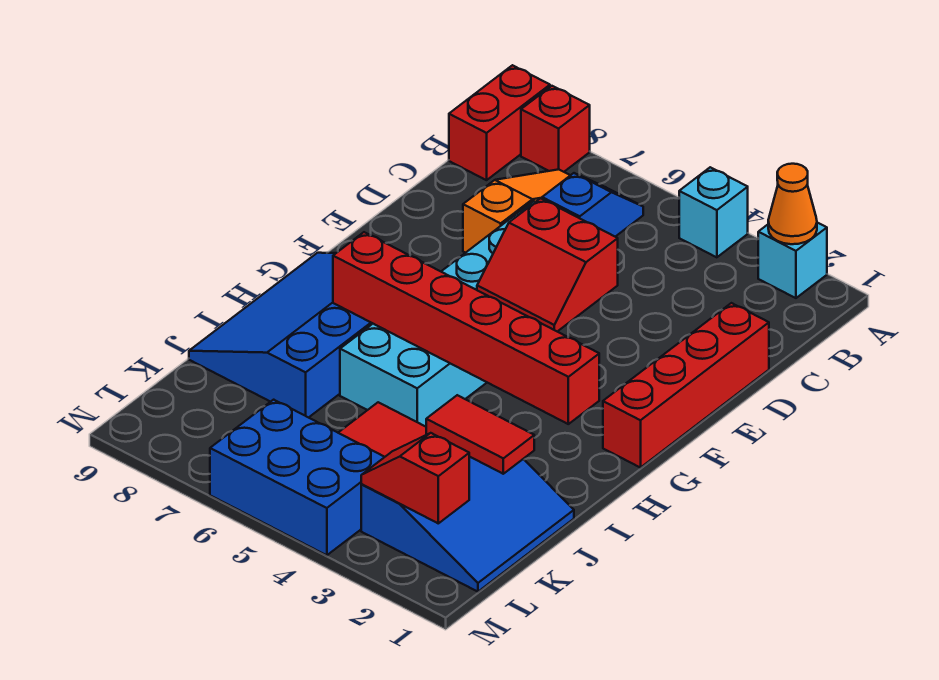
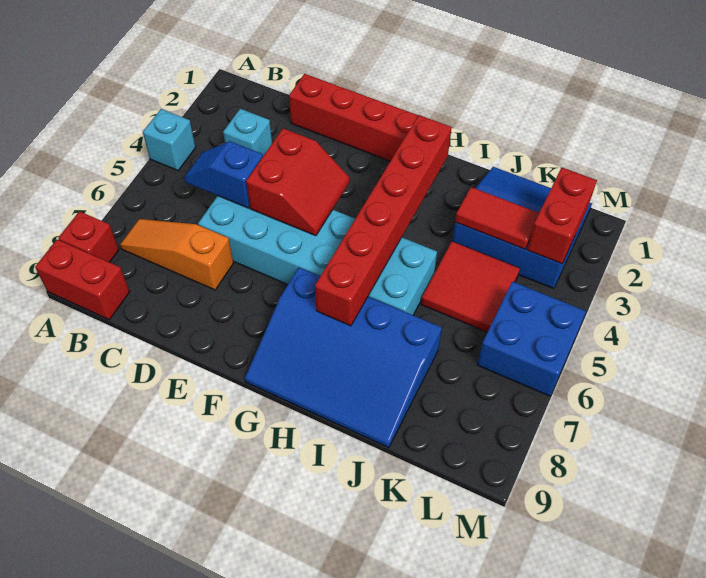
cyan brick A2 level 1 -> cyan brick C3 level 1
orange cone A2 level 2 -> none
red tile J2:J3 level 2 -> red tile J3:K3 level 2
red slope L2:L3 level 2 top 2 -> red brick L2:L3 level 2
blue brick L4:M6 level 1 -> blue brick L5:M6 level 1

